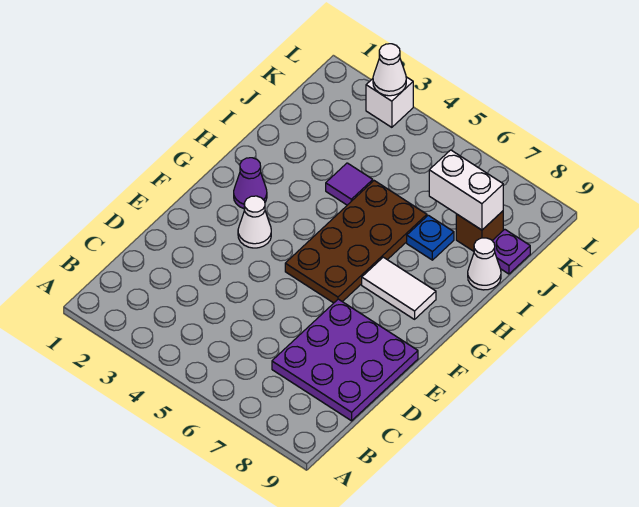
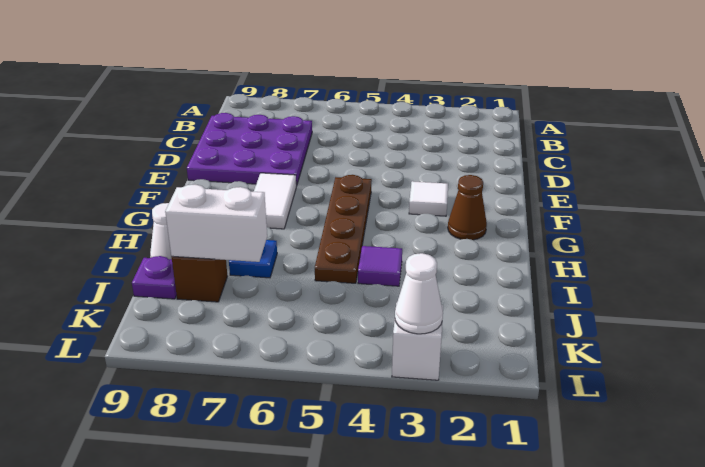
white cone F3 level 1 -> white tile F3 level 1
brown plate F5:I6 level 1 -> brown plate F5:I5 level 1
purple cone G2 level 1 -> brown cone G2 level 1
white tile G7:G8 level 1 -> white tile F7:G7 level 1

